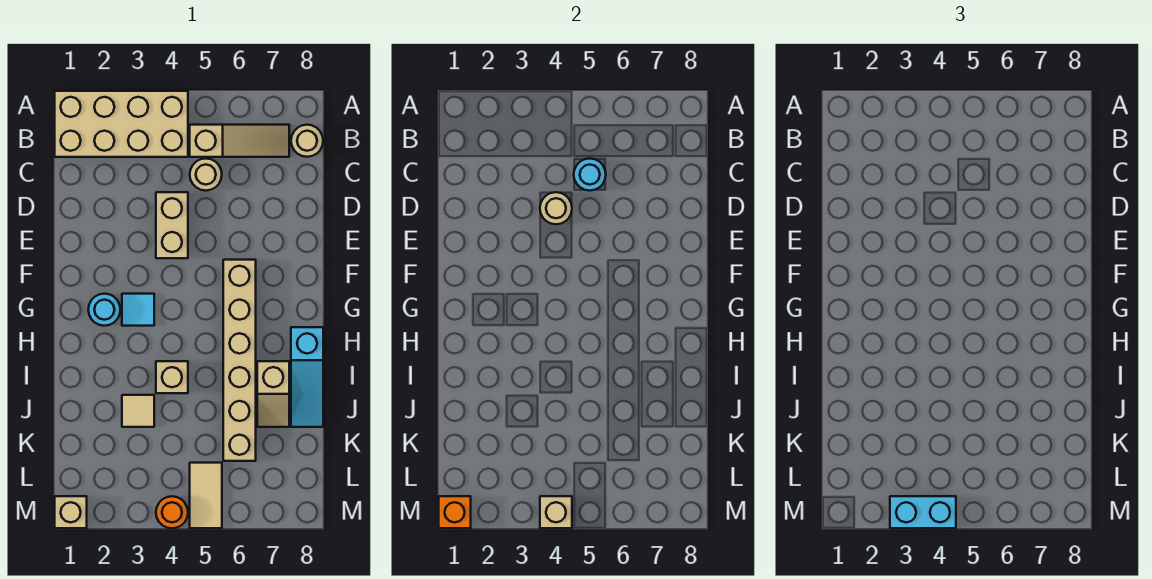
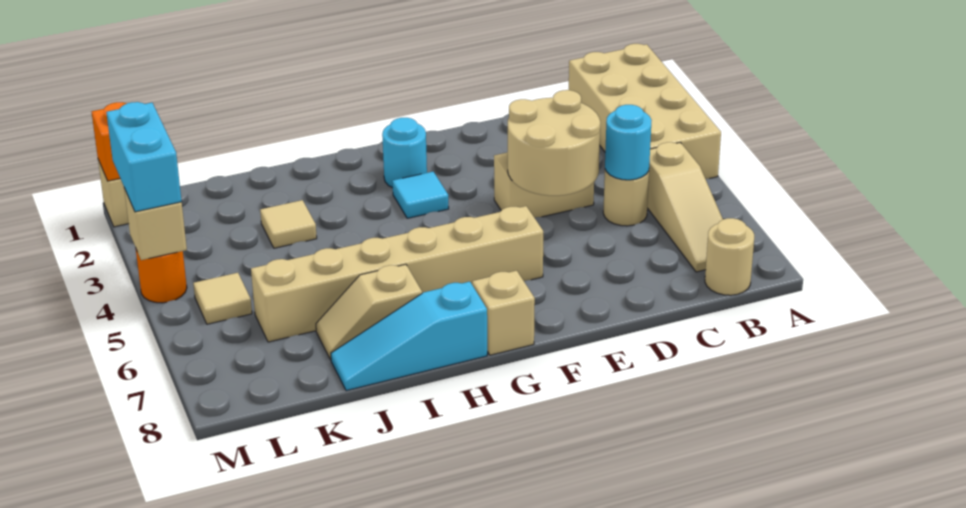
tan round brick D4 level 2 -> tan round brick D4:E5 level 2
tan brick I4 level 1 -> tan brick G8 level 1
tan tile L5:M5 level 1 -> tan tile L5 level 1

